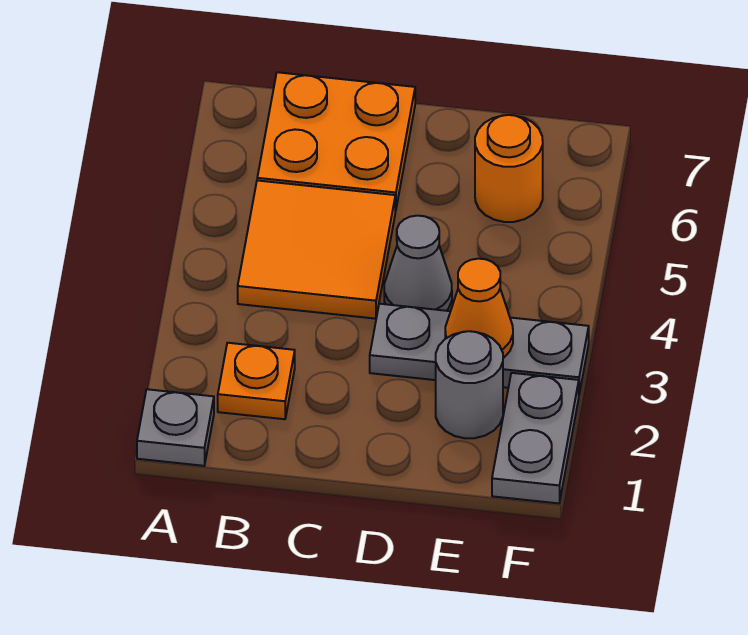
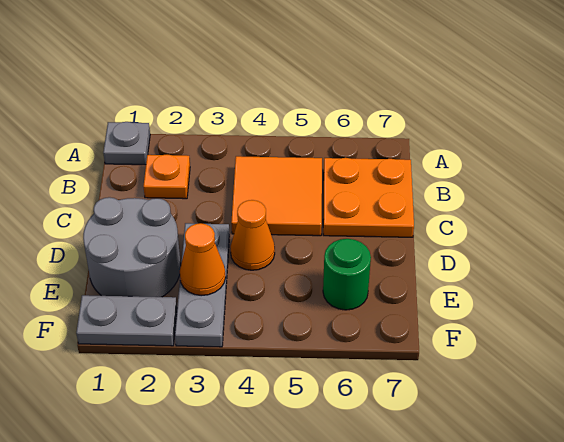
grey cone D4 level 1 -> orange cone D4 level 1
grey round brick E2 level 1 -> grey round brick D1:E2 level 1
orange round brick E6 level 1 -> green round brick E6 level 1

